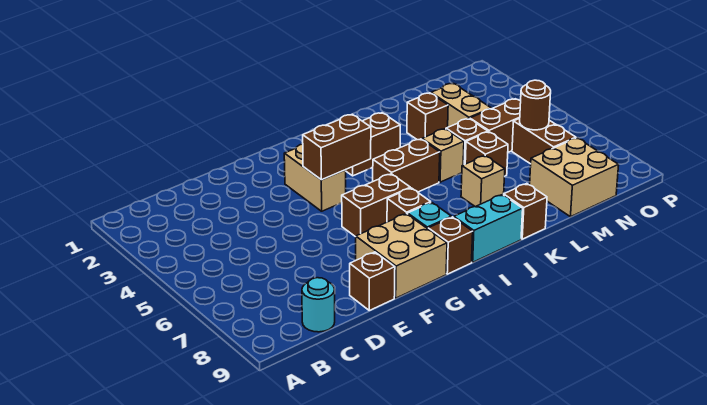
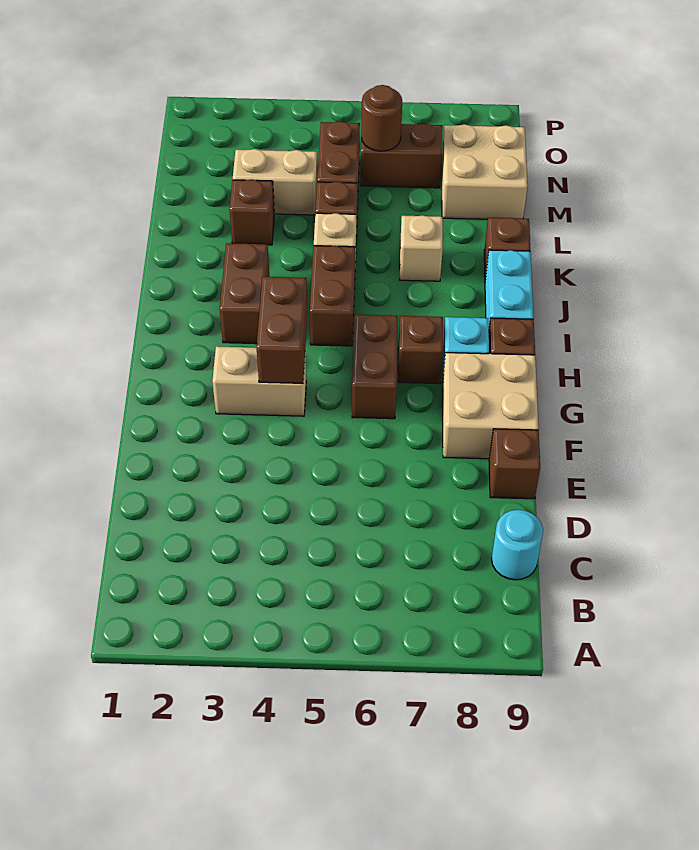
brown brick L6 level 1 -> none

